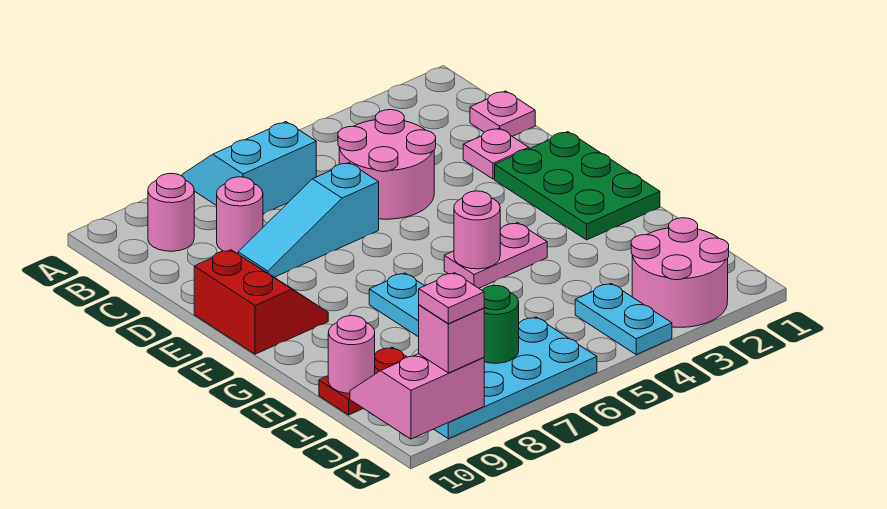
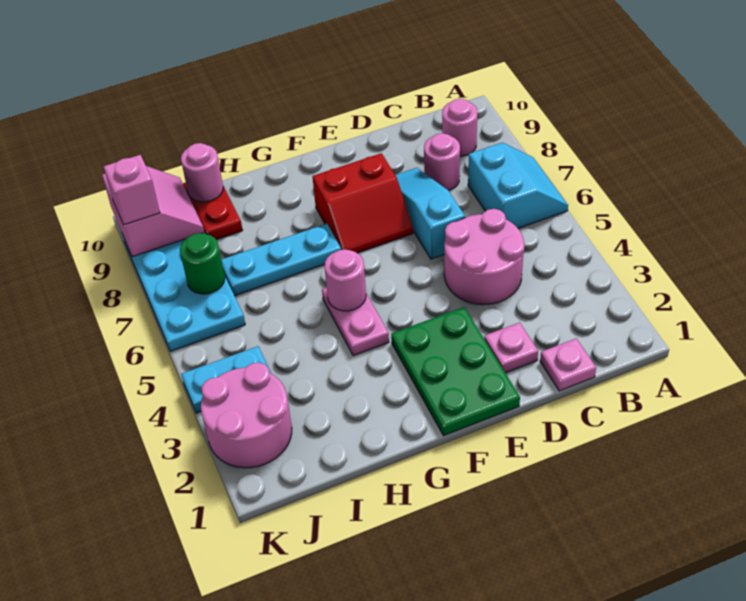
green plate E1:G2 level 1 -> green plate E1:F3 level 1
red slope E9:F10 level 1 top 10 -> red slope E7:F8 level 1 top 8
pink plate K9 level 4 -> none

